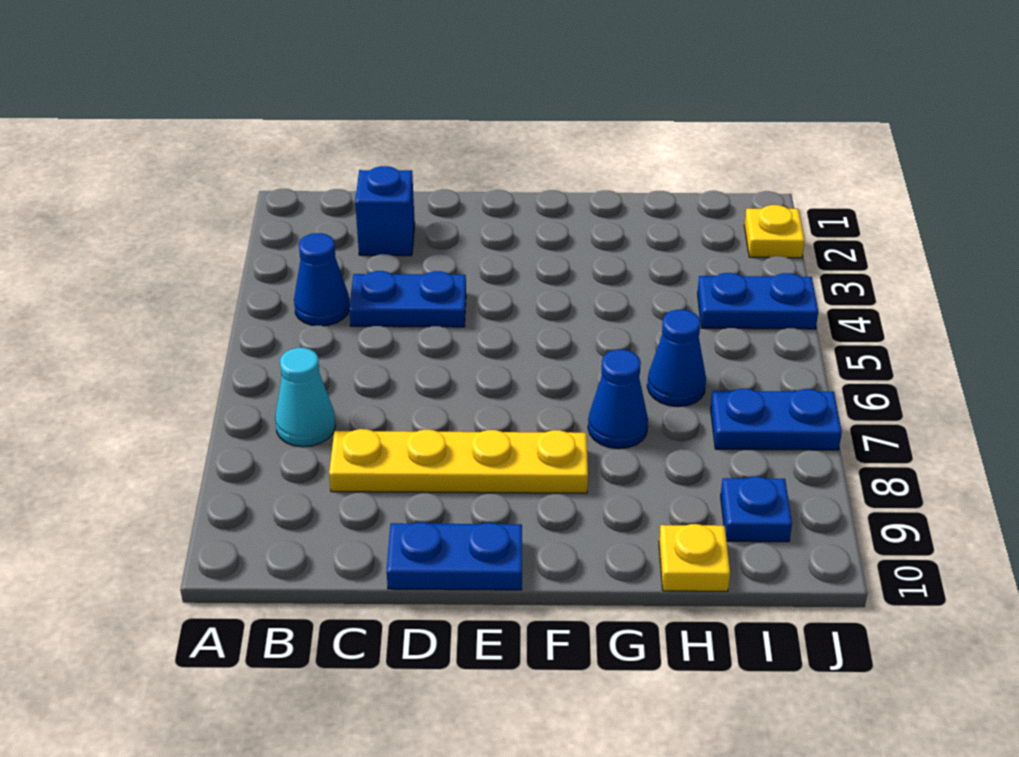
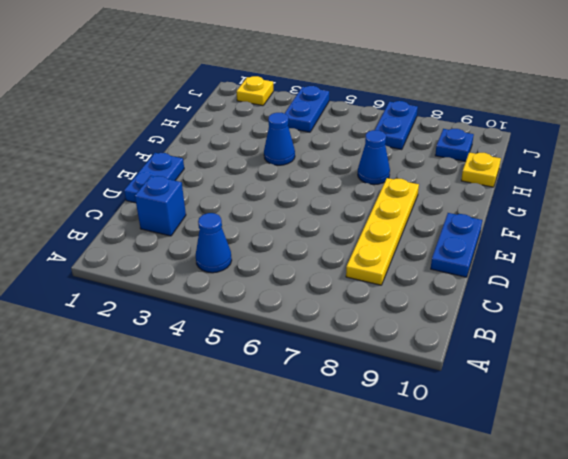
cyan cone B7 level 1 -> none
blue plate C4:D4 level 1 -> blue plate D1:E1 level 1
blue cone H6 level 1 -> blue cone G4 level 1

